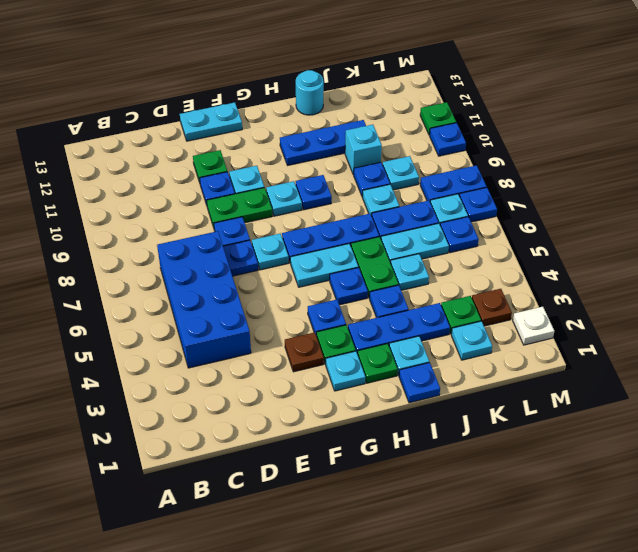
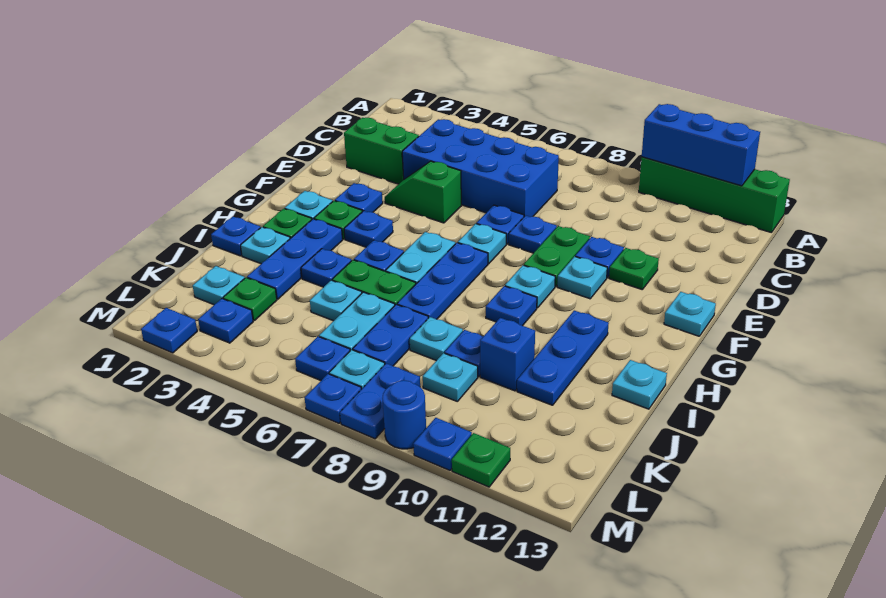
none -> green brick A10:A13 level 1
none -> blue brick A10:A12 level 2
none -> green brick D2:D3 level 1
none -> green slope E4:E5 level 1 top 5
cyan plate E13:F13 level 1 -> cyan plate F13 level 1
brown plate F3 level 1 -> blue plate F3 level 1
cyan round brick I13 level 1 -> cyan plate I13 level 1
cyan brick J10 level 1 -> blue brick J10 level 1
brown plate L3 level 1 -> blue plate L3 level 1
white plate M2 level 1 -> blue plate M2 level 1
none -> blue round brick M9 level 1

